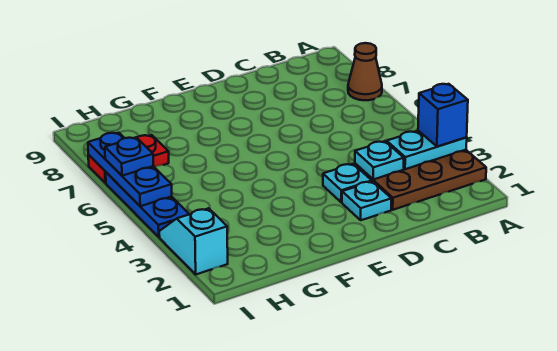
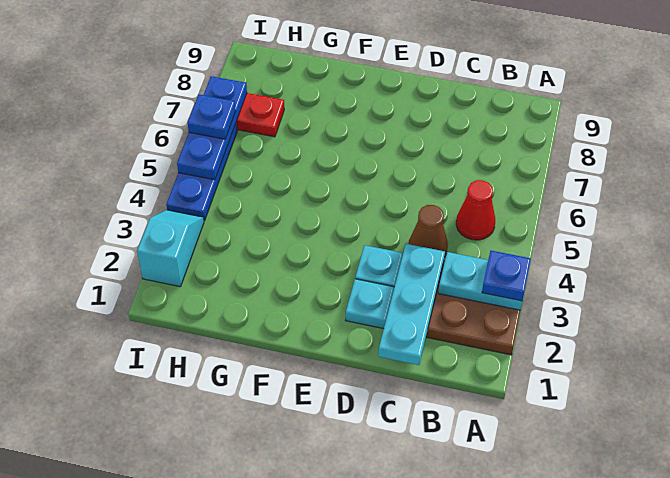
blue brick A3 level 3 -> blue plate A3 level 3
brown cone A7 level 1 -> brown cone C4 level 1
none -> red cone B5 level 1
cyan plate C3 level 2 -> cyan plate C1:C3 level 2

